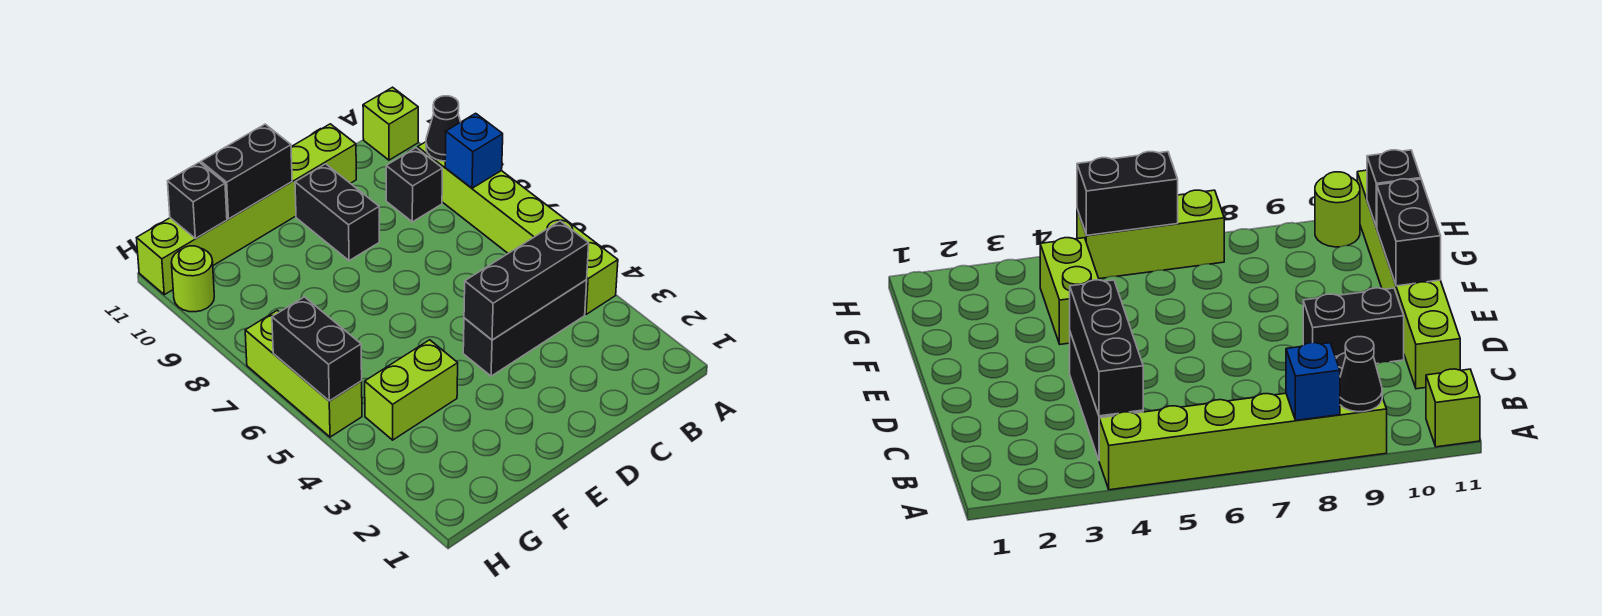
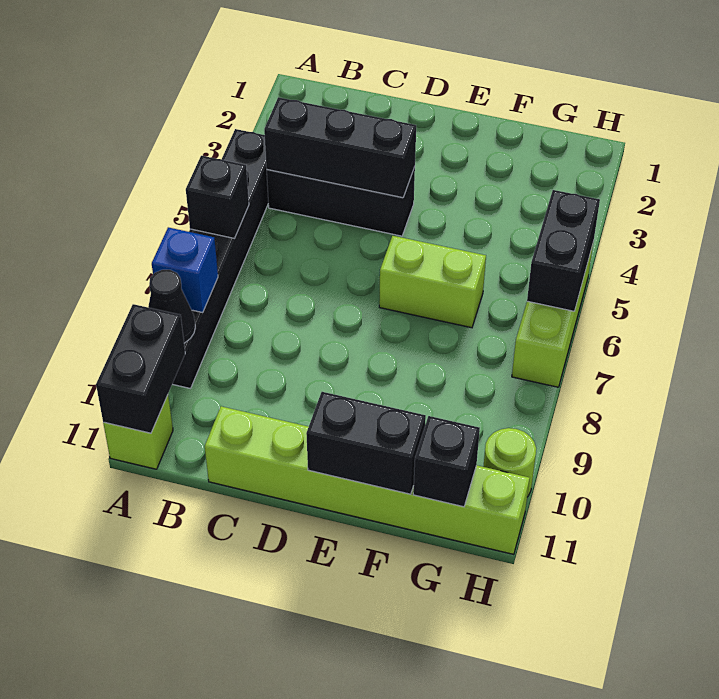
lime brick A4:A9 level 1 -> black brick A4:A9 level 1
black brick B9 level 1 -> black brick A6 level 2
black brick D9:D10 level 1 -> black brick A10:A11 level 2
lime brick F4:G4 level 1 -> lime brick E6:F6 level 1

